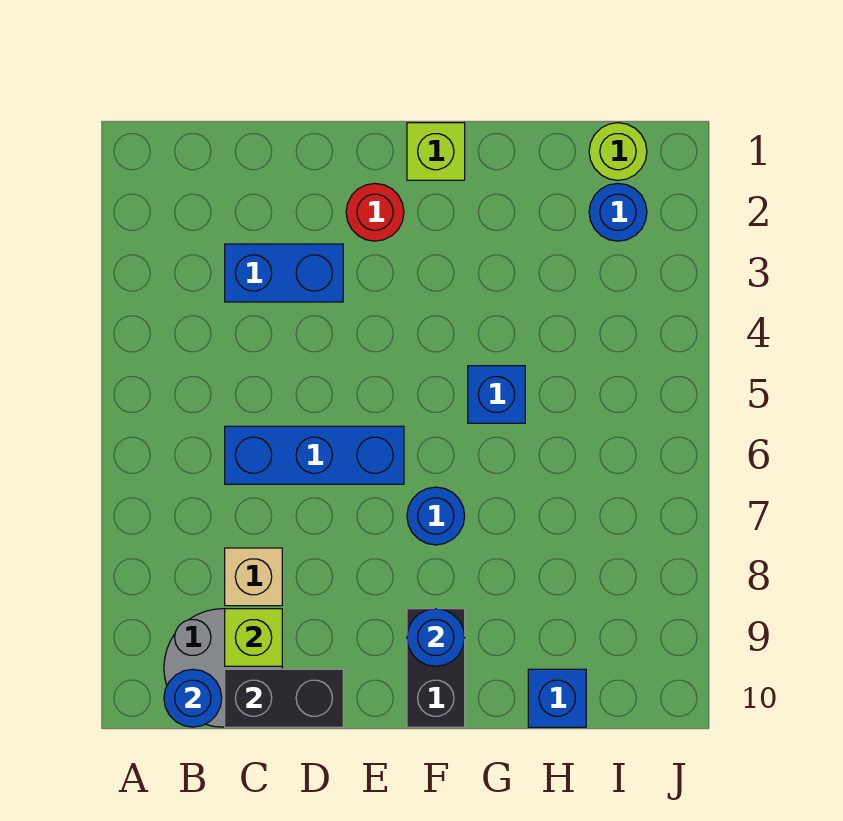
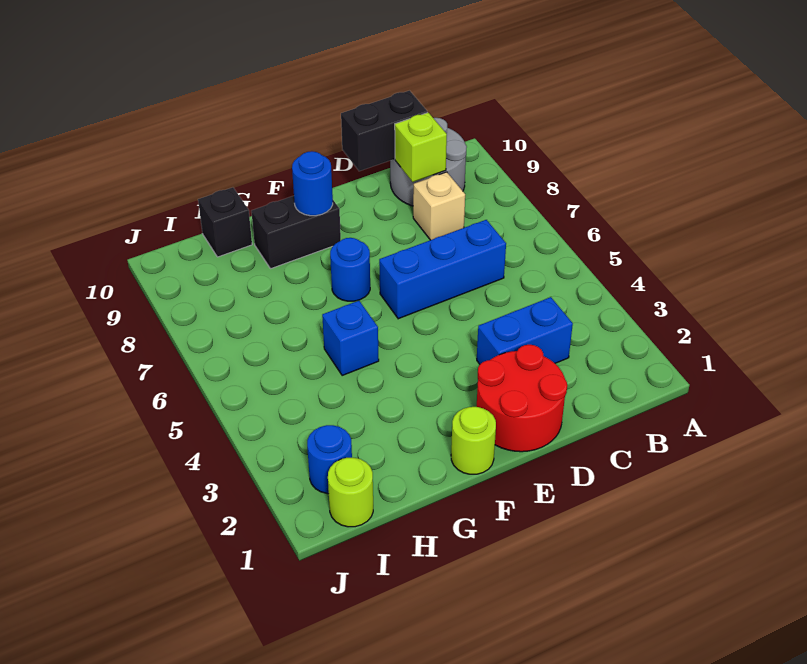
blue round brick B10 level 2 -> none
red round brick E2 level 1 -> red round brick D1:E2 level 1
lime brick F1 level 1 -> lime round brick F1 level 1
black brick F9:F10 level 1 -> black brick F9:G9 level 1
blue brick H10 level 1 -> black brick H10 level 1

